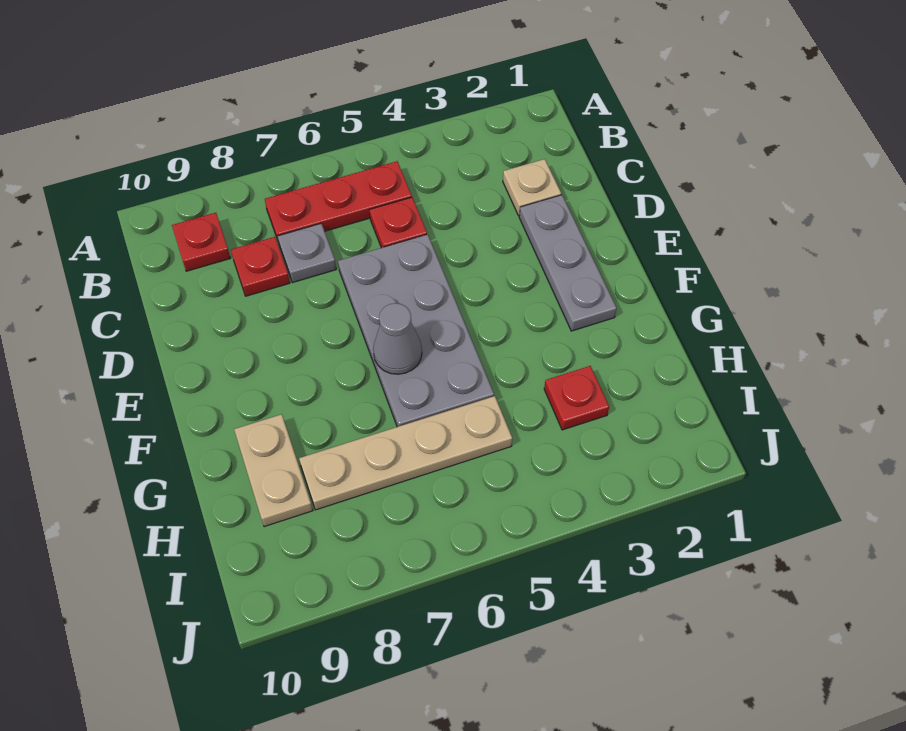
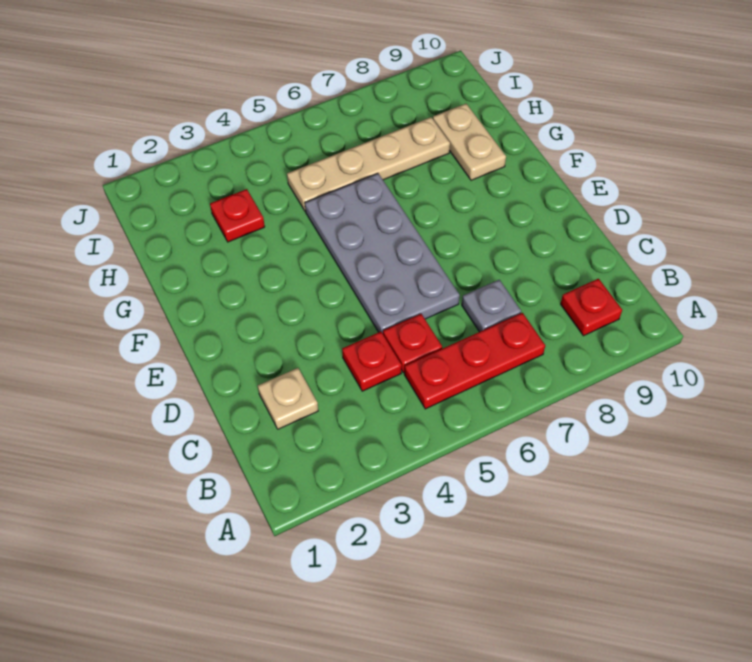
red plate C8 level 1 -> red plate C4 level 1
grey plate D2:F2 level 1 -> none
grey cone F6 level 2 -> none

